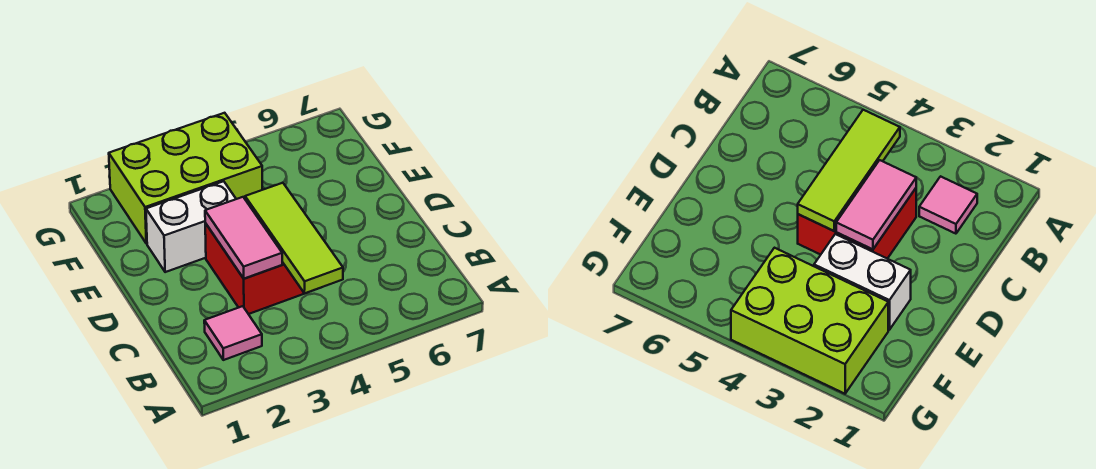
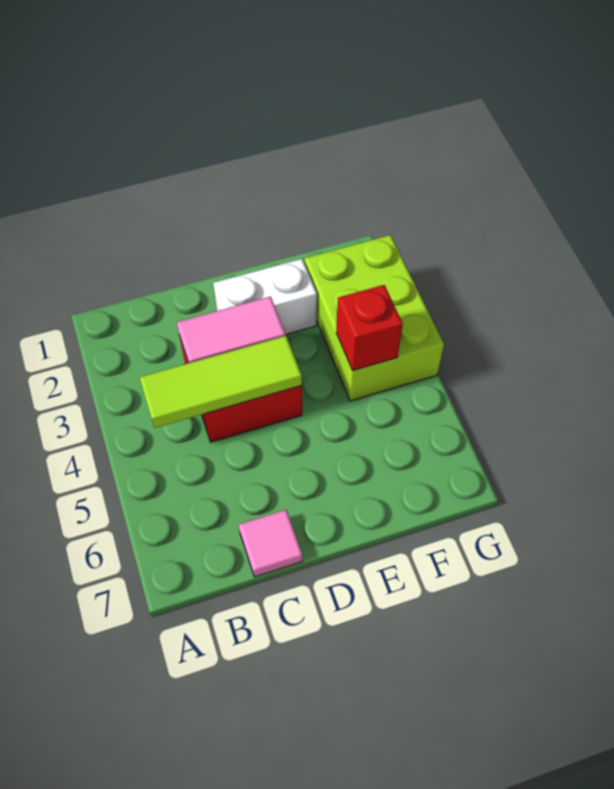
pink tile B2 level 1 -> pink tile C7 level 1
white brick E2:E3 level 1 -> white brick D2:E2 level 1
none -> red brick F4 level 2

